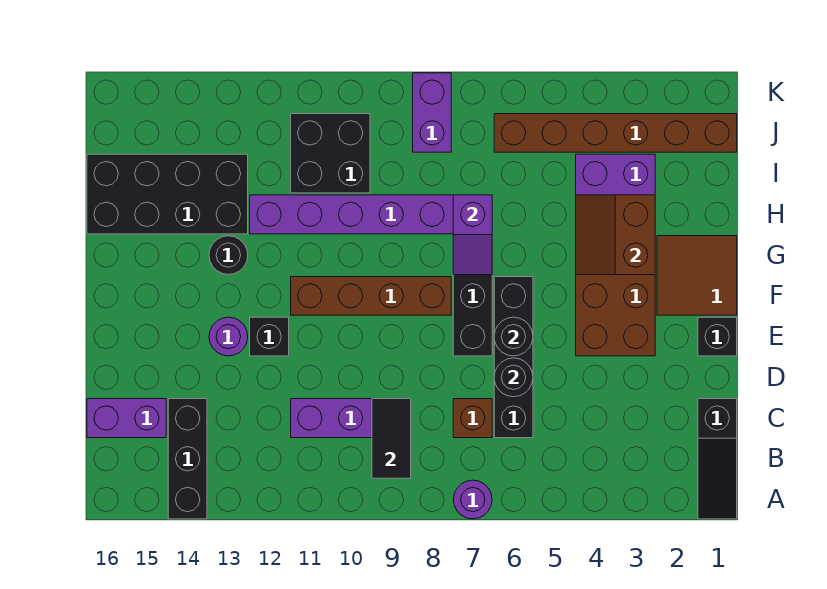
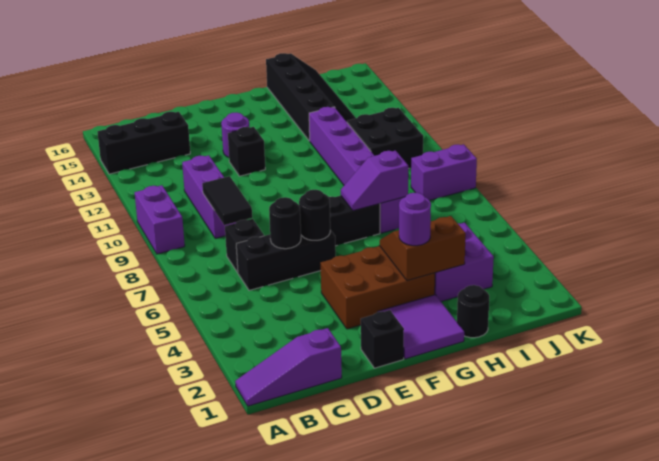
black slope A1:C1 level 1 top C -> purple slope A1:C1 level 1 top C
purple round brick A7 level 1 -> purple round brick G3 level 3
black tile B9:C9 level 2 -> black tile C8:C9 level 2
black brick C6:F6 level 1 -> black brick C6:E6 level 1
brown brick C7 level 1 -> black brick C7 level 1
purple brick C15:C16 level 1 -> purple brick A9:A10 level 1
brown tile F1:G2 level 1 -> purple tile F1:G2 level 1
brown brick F8:F11 level 1 -> none
black round brick G13 level 1 -> black round brick H1 level 1
black brick H13:I16 level 1 -> black slope H13:I16 level 1 top H
brown brick J1:J6 level 1 -> none

